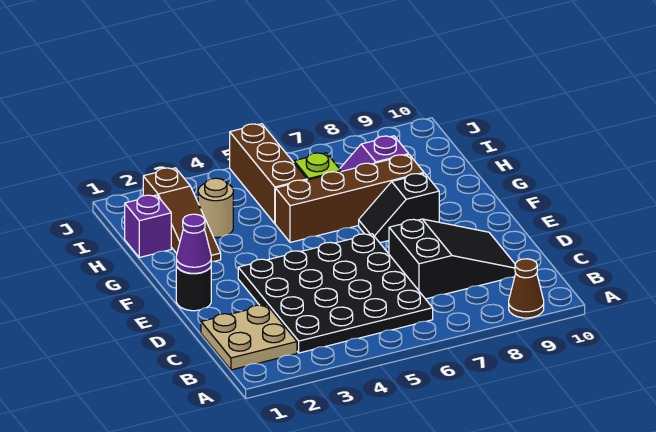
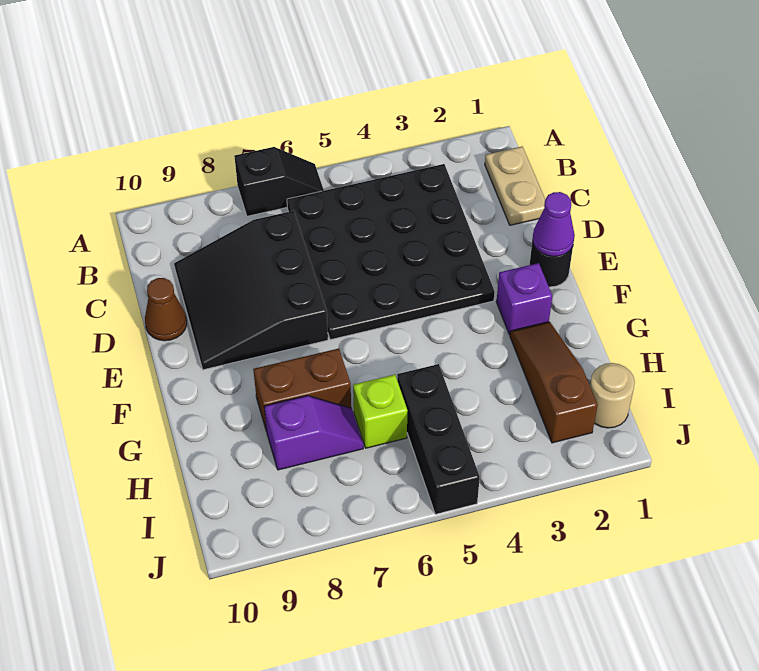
brown cone A9 level 1 -> brown cone D10 level 1
tan plate B1:C2 level 1 -> tan plate B1:C1 level 1
black slope C7:D9 level 1 top 7 -> black slope C7:E9 level 1 top 7
black slope F7:F8 level 1 top 8 -> black slope A6:A7 level 1 top 7
brown brick G5:G8 level 1 -> brown brick G7:G8 level 1
purple brick H1 level 1 -> purple brick F2 level 1
tan round brick H3 level 1 -> tan round brick I1 level 1
brown brick H5:J5 level 1 -> black brick H5:J5 level 1

